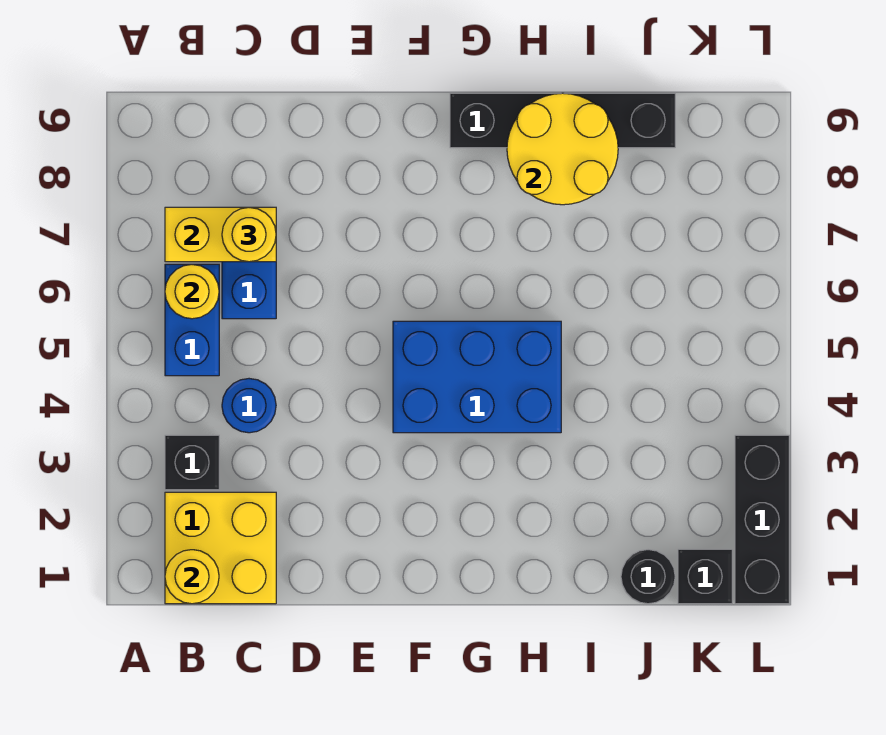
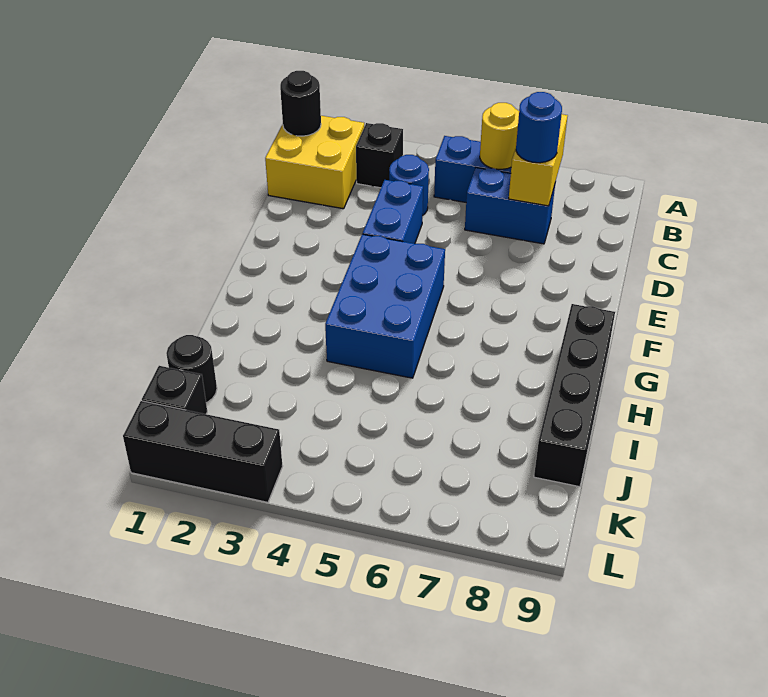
yellow round brick B1 level 2 -> black round brick B1 level 2
yellow round brick C7 level 3 -> blue round brick C7 level 3
none -> blue brick D4:E4 level 1
yellow round brick H8:I9 level 2 -> none

